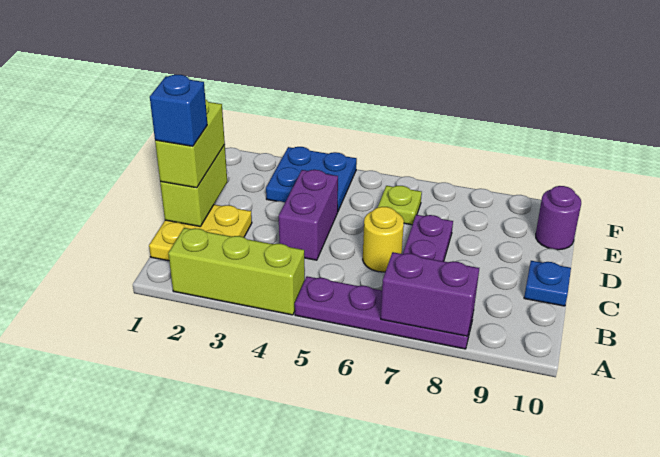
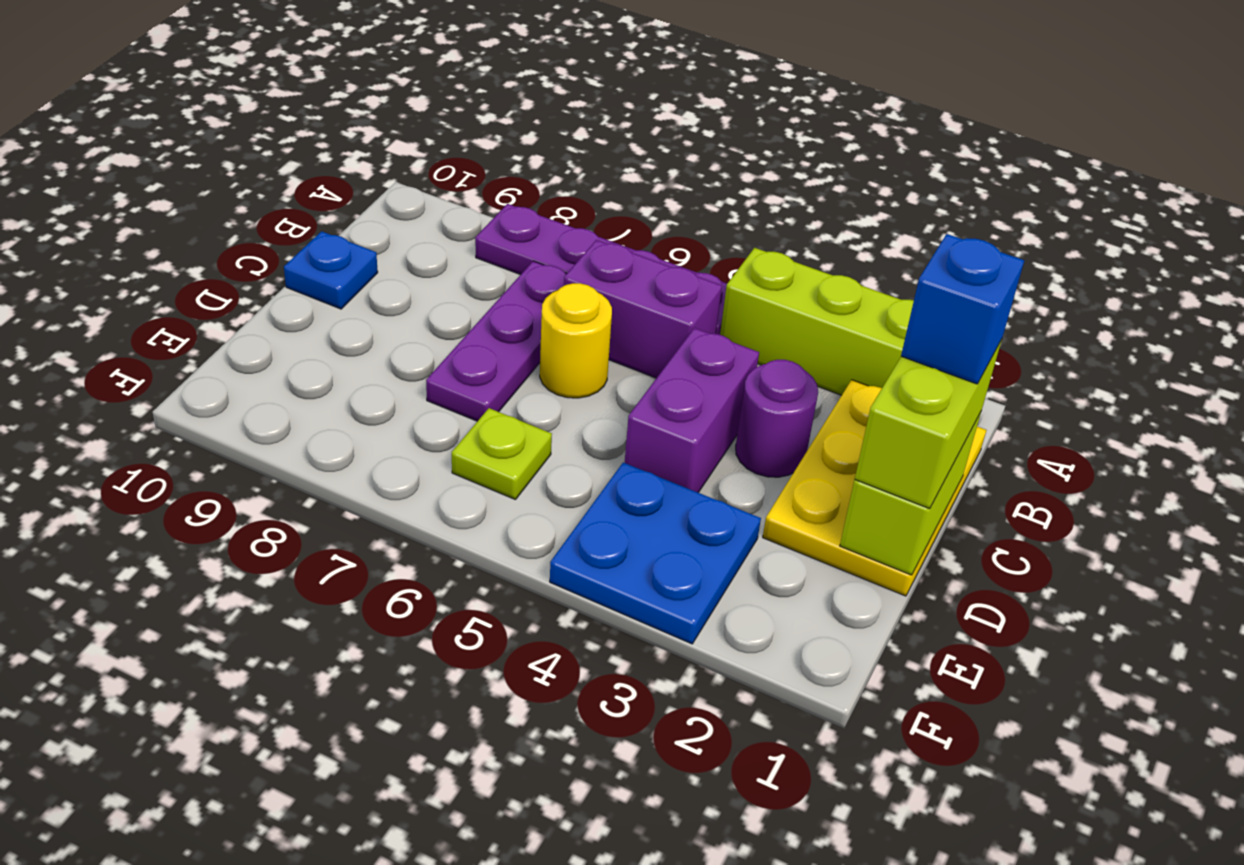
purple brick A7:A8 level 2 -> purple brick B5:B6 level 1
yellow plate B1:C2 level 1 -> yellow plate B1:D2 level 1
purple round brick E10 level 1 -> purple round brick C3 level 1

